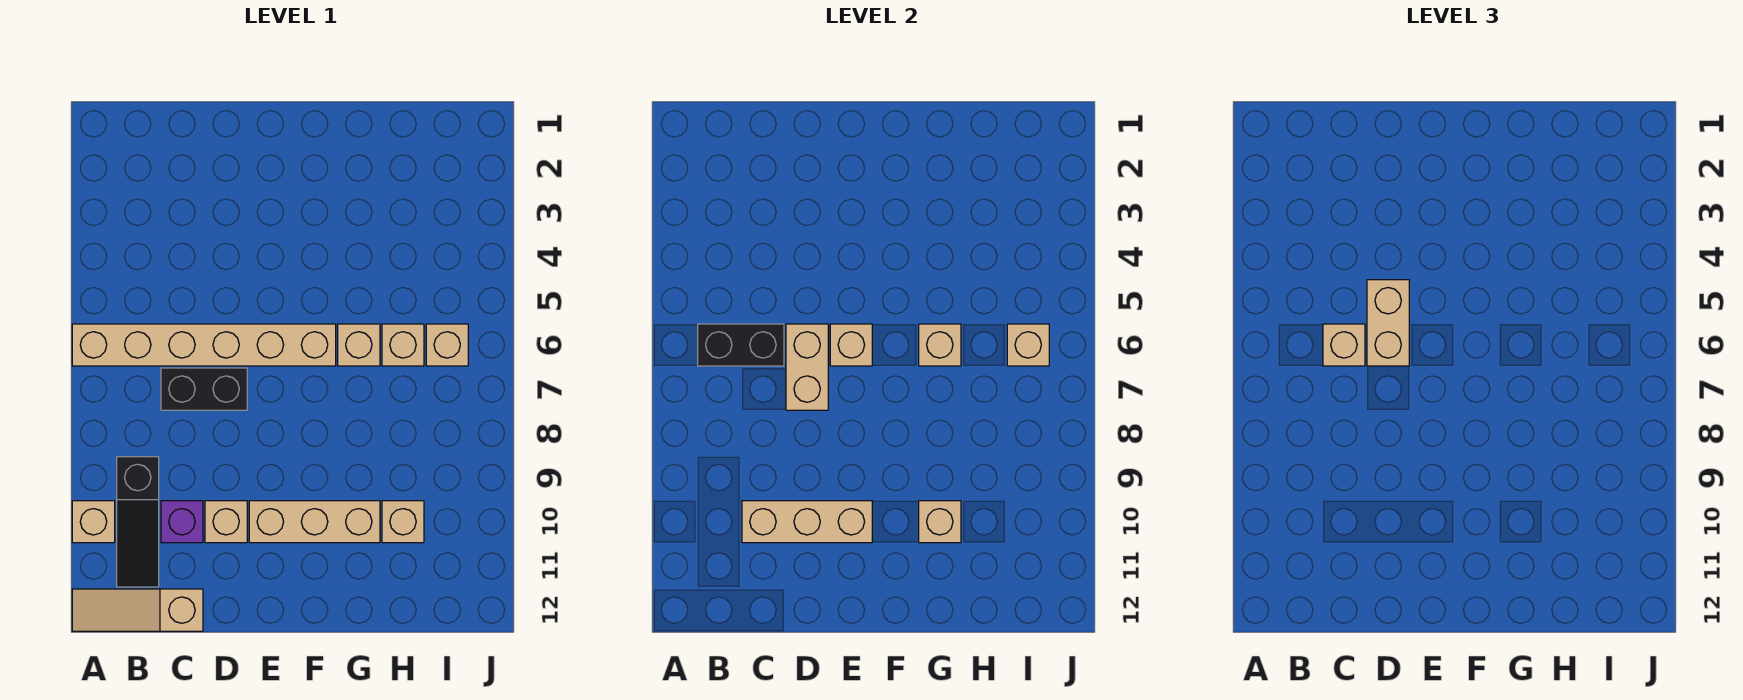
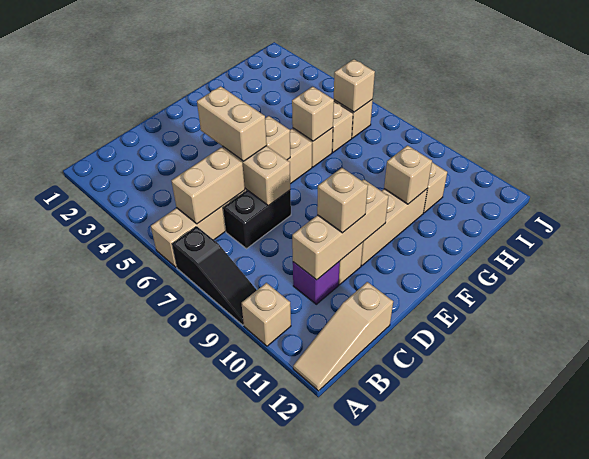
black brick B6:C6 level 2 -> tan brick B6:C6 level 2
black slope B9:B11 level 1 top 9 -> black slope A7:A9 level 1 top 7
tan brick C6 level 3 -> tan brick D10 level 3

